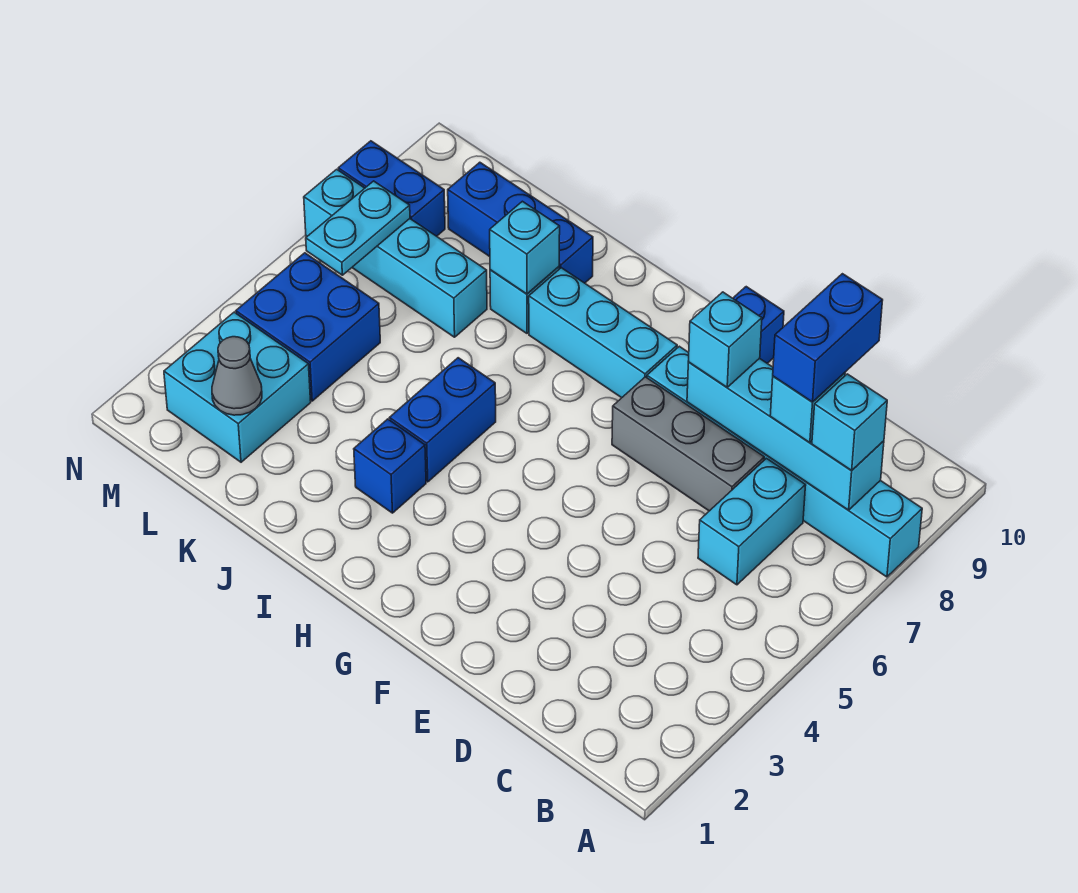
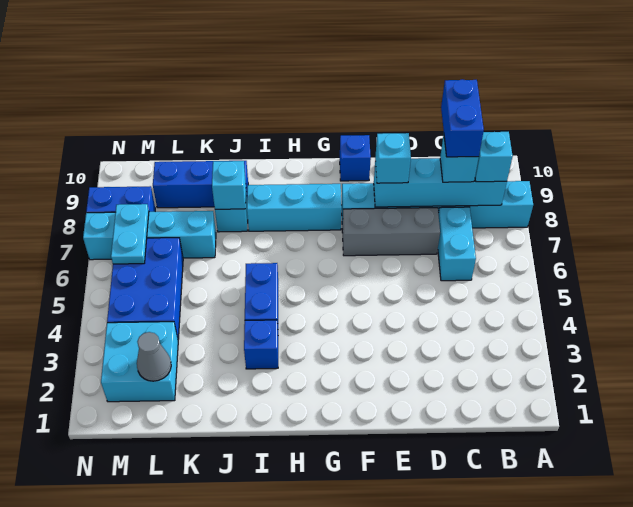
blue brick L4:M5 level 1 -> blue brick L4:M6 level 1

